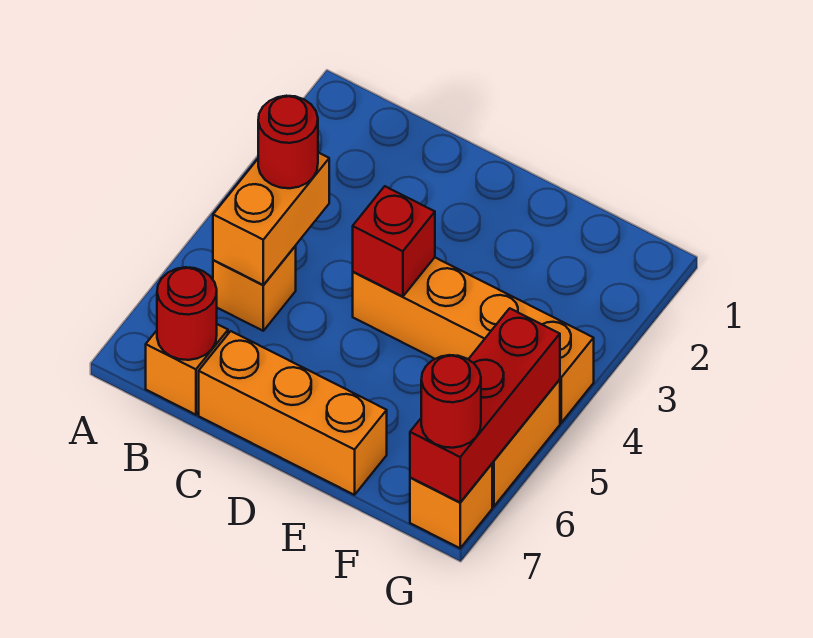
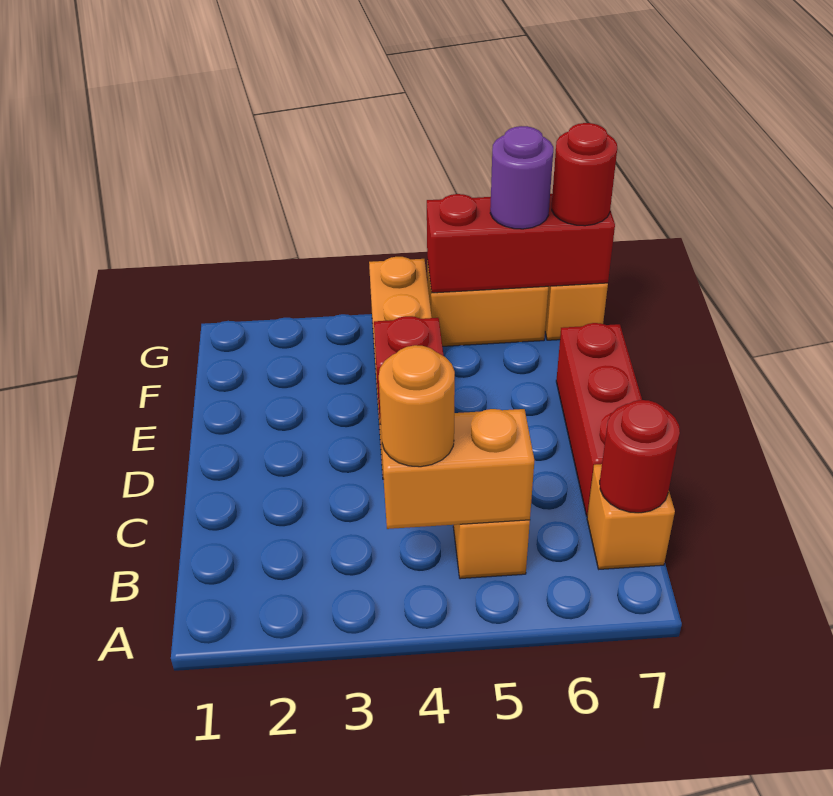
red round brick B4 level 3 -> orange round brick B4 level 3
orange brick C7:E7 level 1 -> red brick C7:E7 level 1
none -> purple round brick G6 level 3

